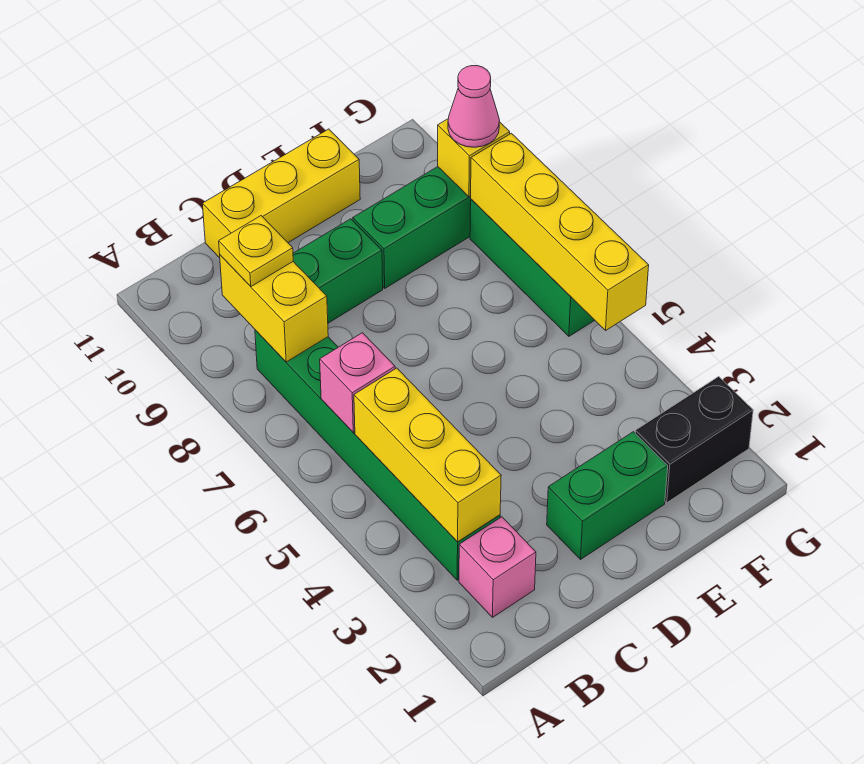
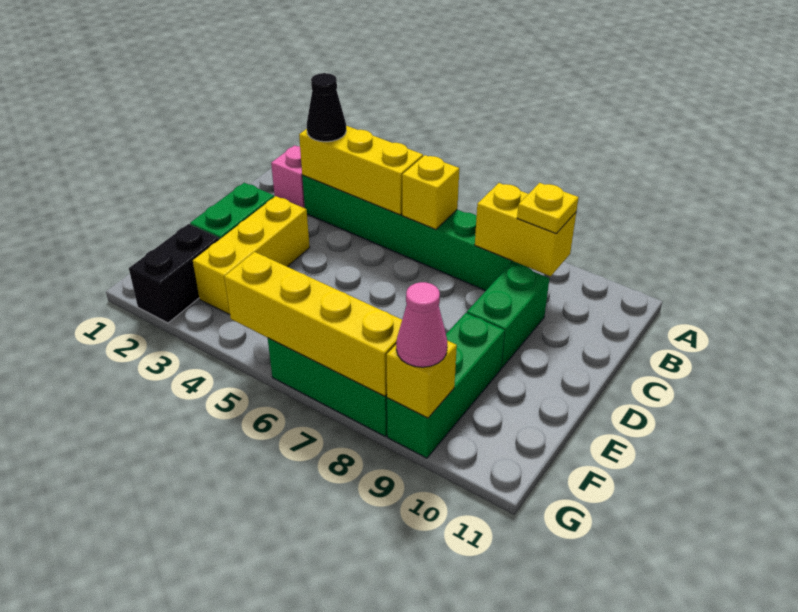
none -> black cone B3 level 3
pink brick B6 level 2 -> yellow brick B6 level 2
yellow brick C11:E11 level 1 -> yellow brick D3:F3 level 1

